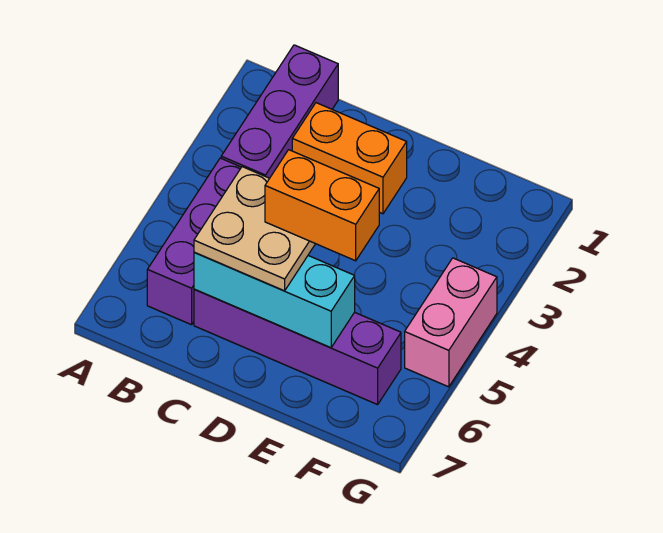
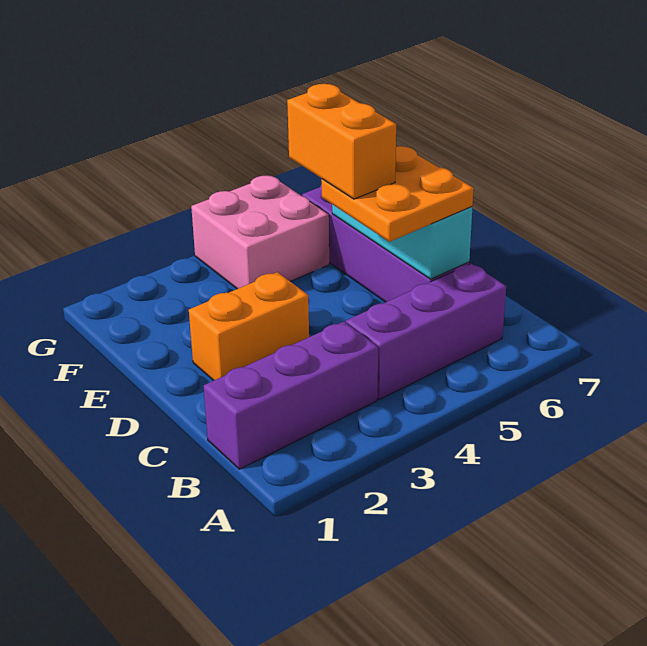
orange brick C2:D2 level 1 -> orange brick D2:D3 level 1
tan plate C5:D6 level 3 -> orange plate C5:D6 level 3
pink brick G4:G5 level 1 -> pink brick F4:G5 level 1

